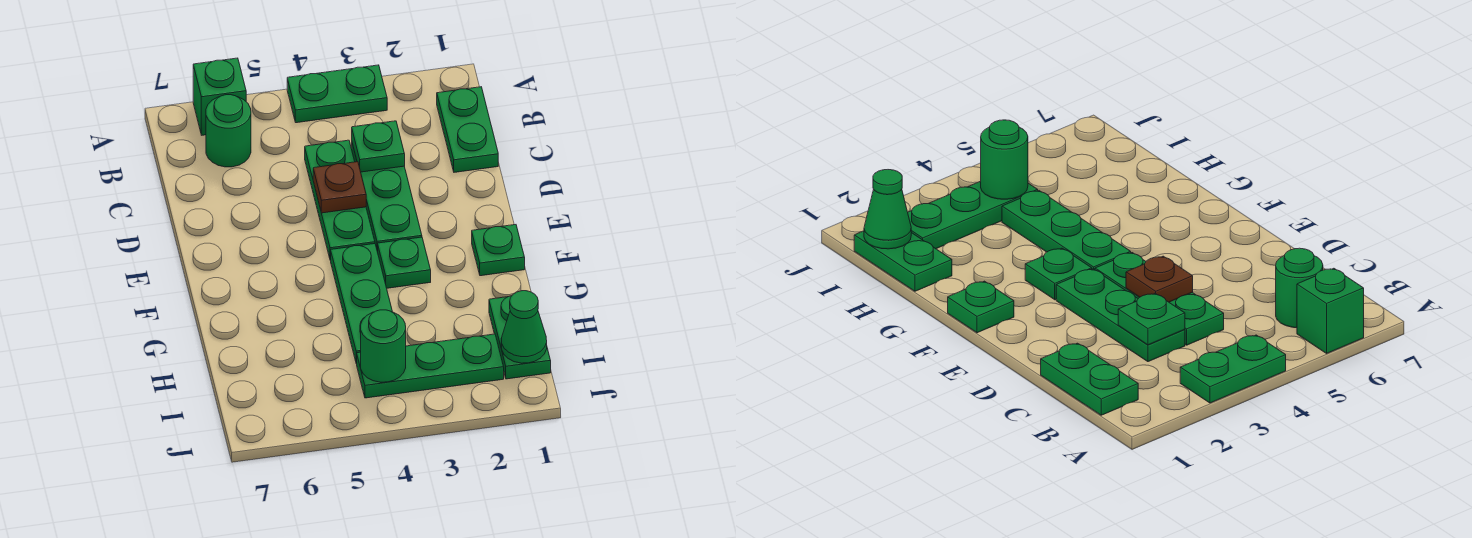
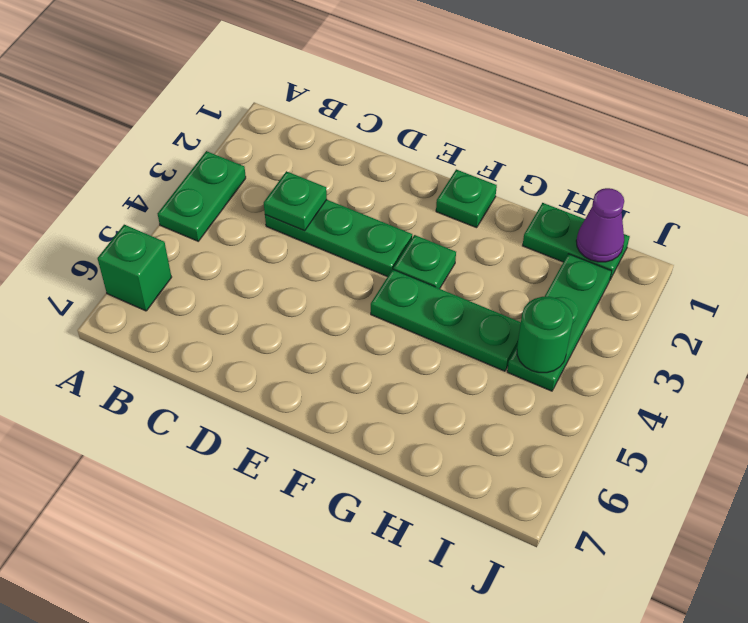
green plate B1:C1 level 1 -> none
green round brick B6 level 1 -> none
green plate C4:E4 level 1 -> none
brown plate D4 level 2 -> none
green cone I1 level 2 -> purple cone I1 level 2

